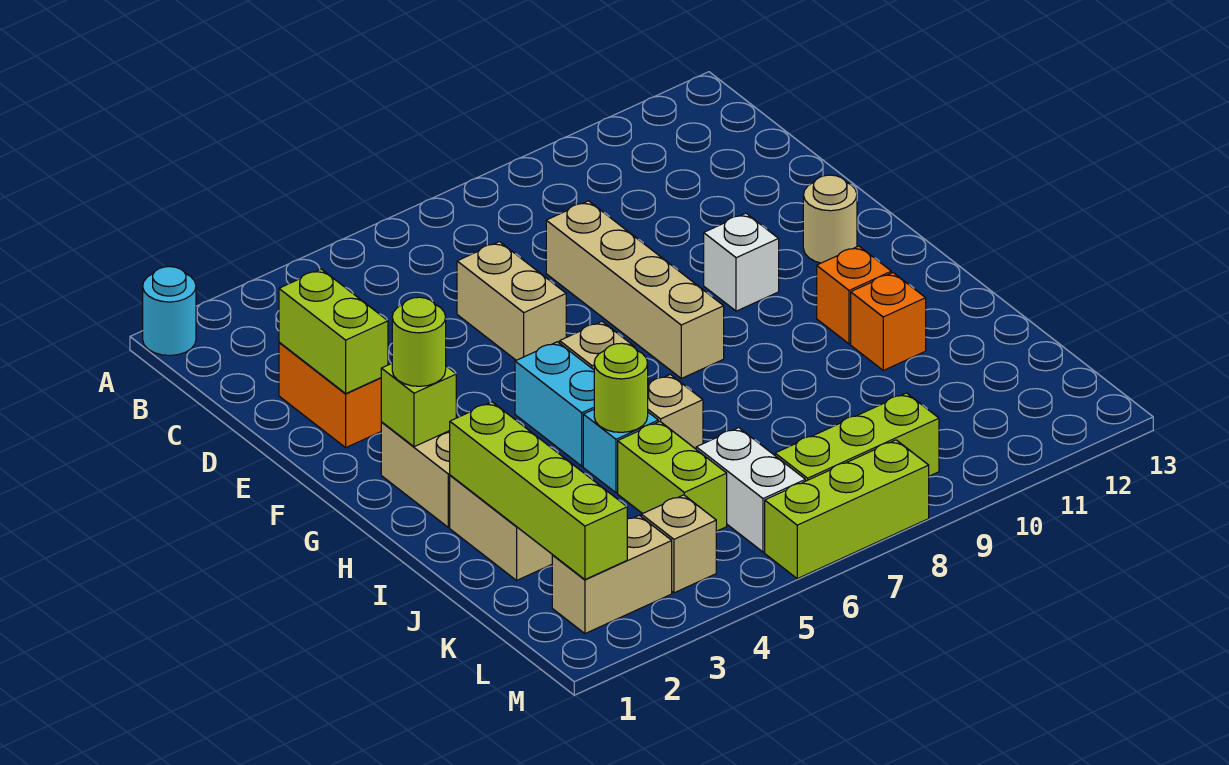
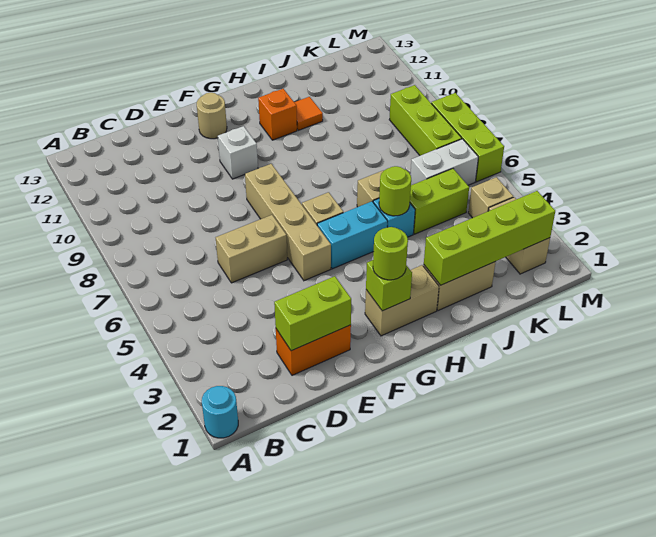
tan brick D8:G8 level 1 -> tan brick F5:F8 level 1
orange brick I11 level 1 -> orange tile I11 level 1

